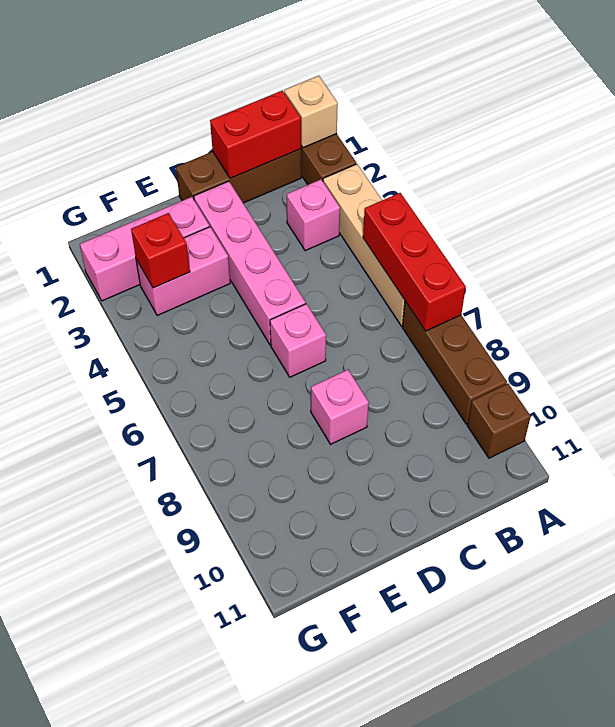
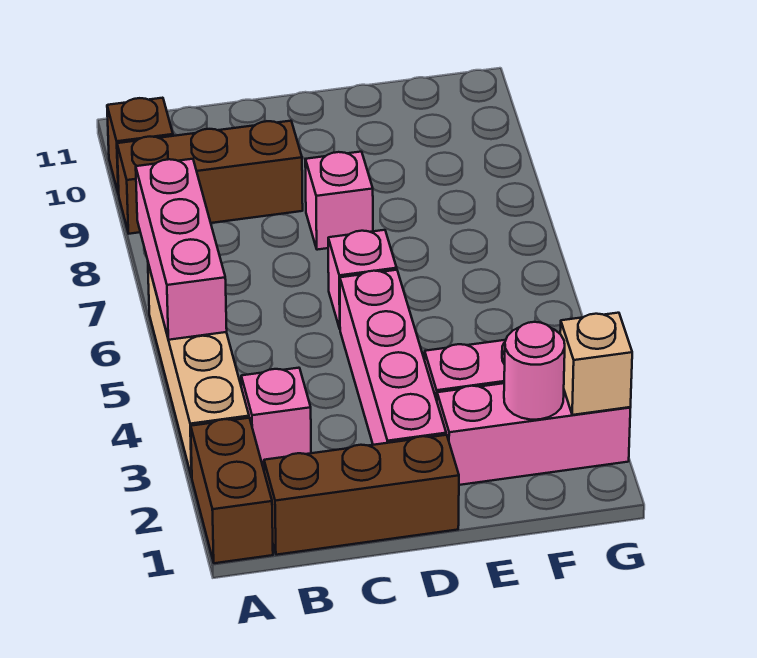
tan brick A1 level 2 -> tan brick G2 level 2
red brick A5:A7 level 2 -> pink brick A5:A7 level 2
brown brick A7:A9 level 1 -> brown brick A9:C9 level 1
red brick B1:C1 level 2 -> none
none -> pink round brick F2 level 2
red brick F3 level 2 -> none

